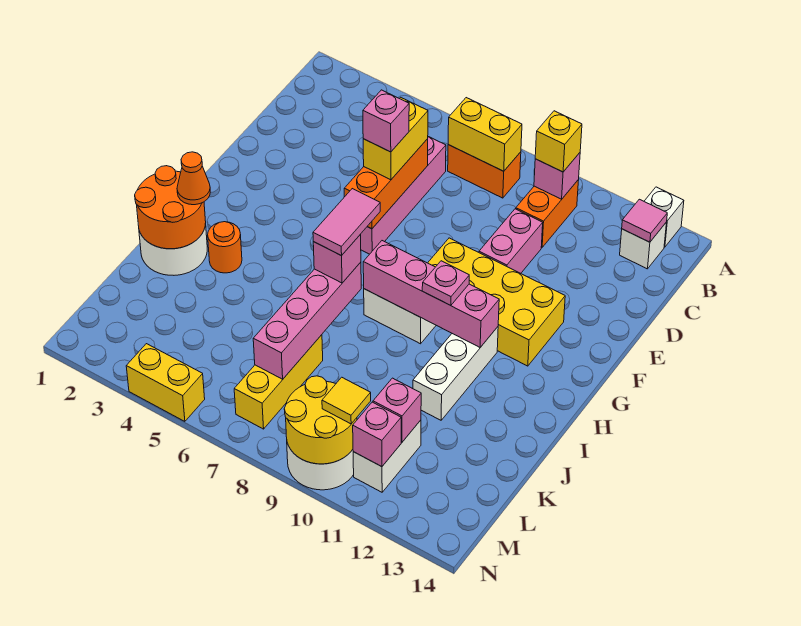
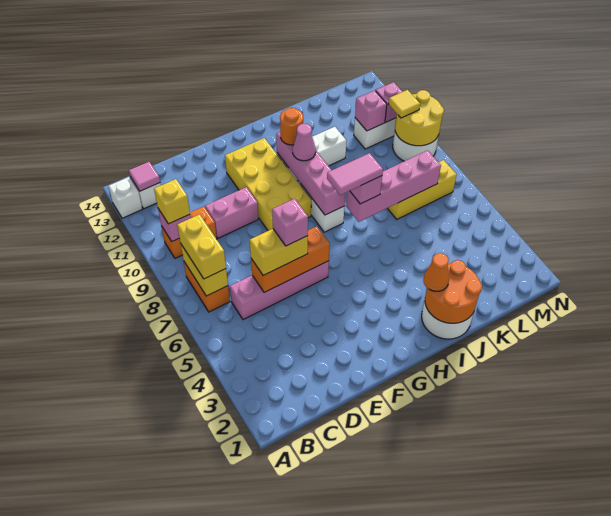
pink plate H10 level 3 -> pink cone H10 level 3
orange round brick I3 level 1 -> orange round brick H11 level 3
yellow brick N4:N5 level 1 -> yellow brick B7:B8 level 3

